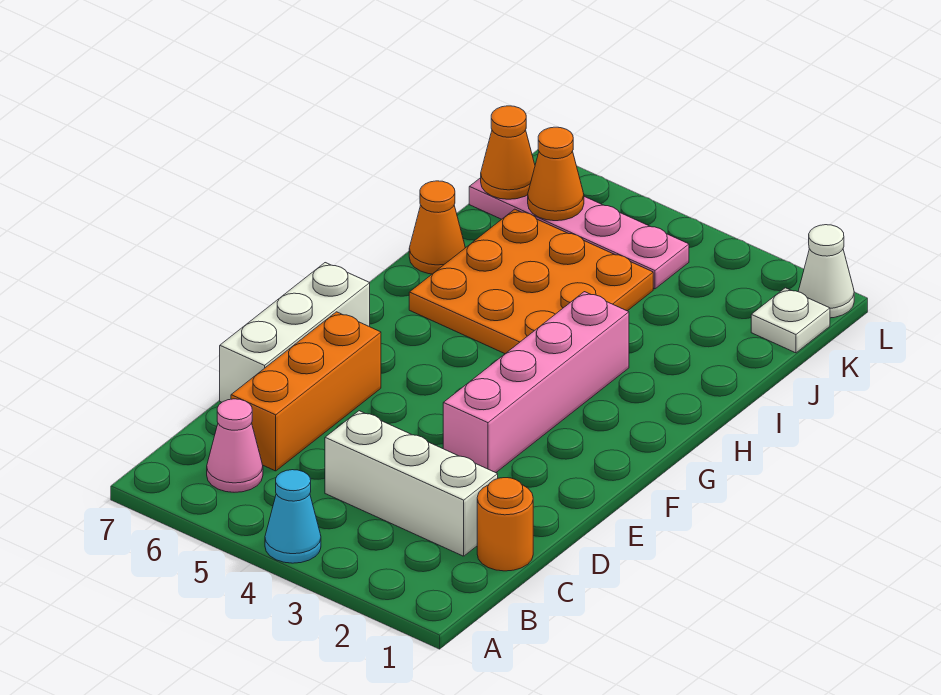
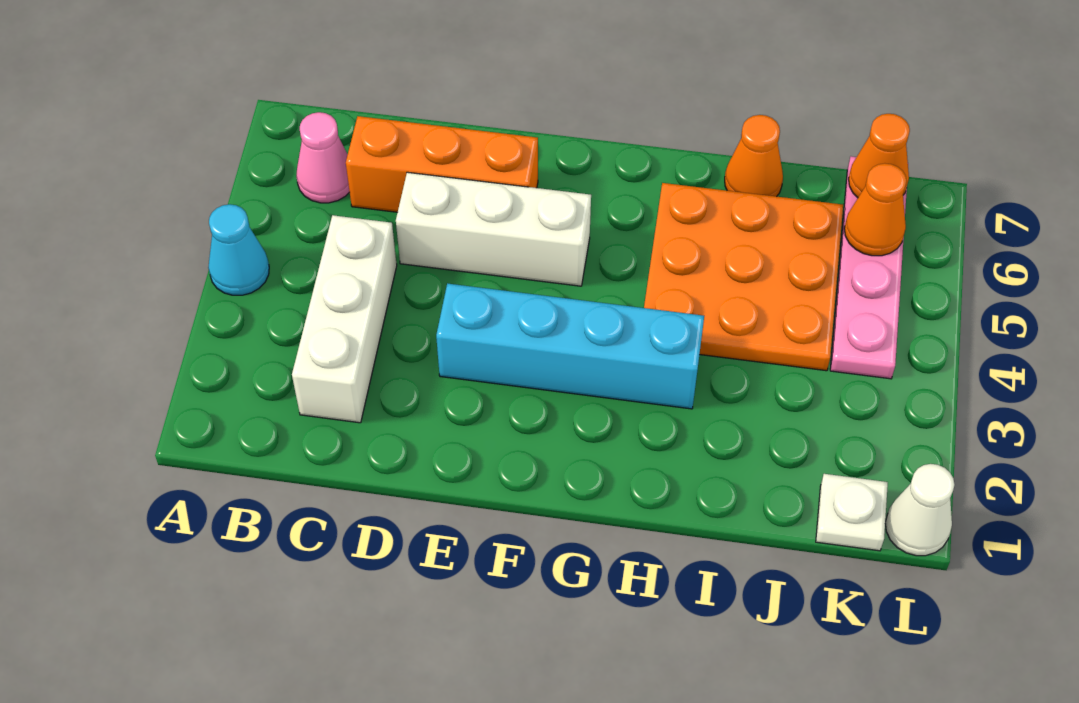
orange round brick C1 level 1 -> none
white brick D7:F7 level 1 -> white brick D5:F5 level 1
pink brick E3:H3 level 1 -> cyan brick E3:H3 level 1

